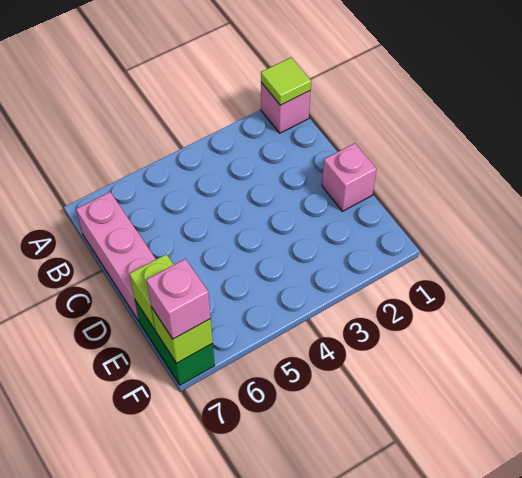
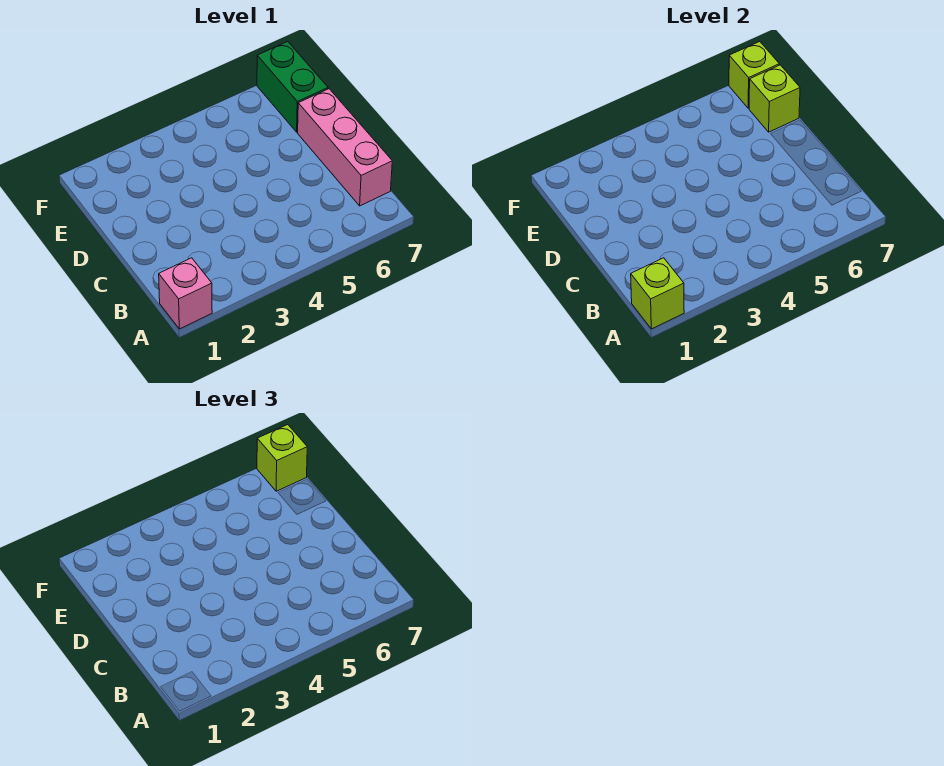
lime tile A1 level 2 -> lime brick A1 level 2
pink brick D1 level 1 -> none
pink brick F7 level 3 -> lime brick F7 level 3

